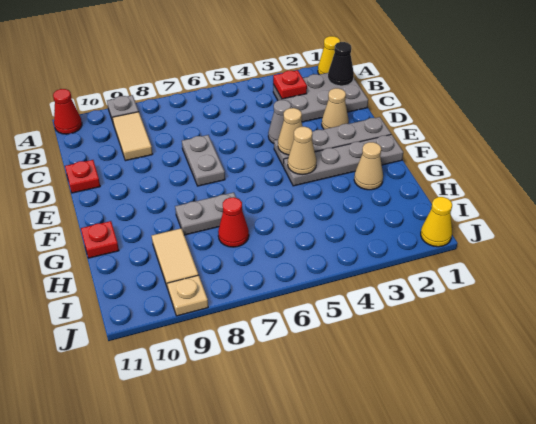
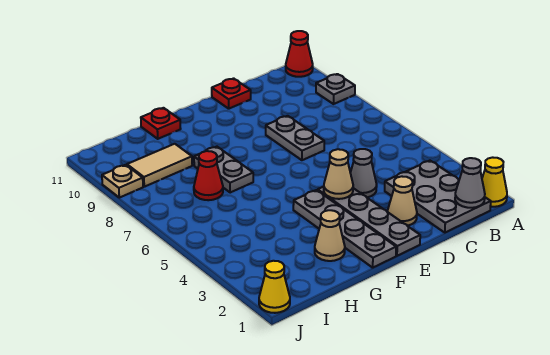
black cone B1 level 2 -> grey cone B1 level 2
red plate B3 level 2 -> none
tan tile B9:C9 level 1 -> none
grey plate D7:E7 level 1 -> grey plate D7:D8 level 1
tan cone F4 level 2 -> none

